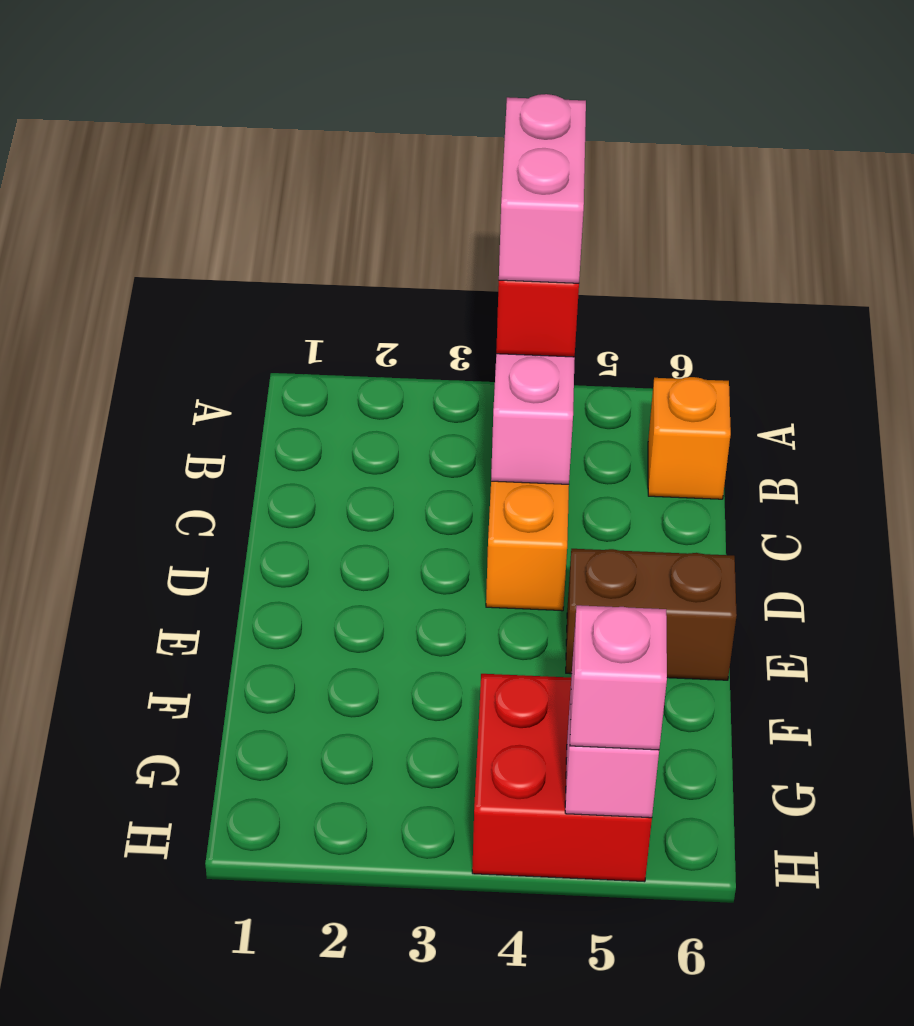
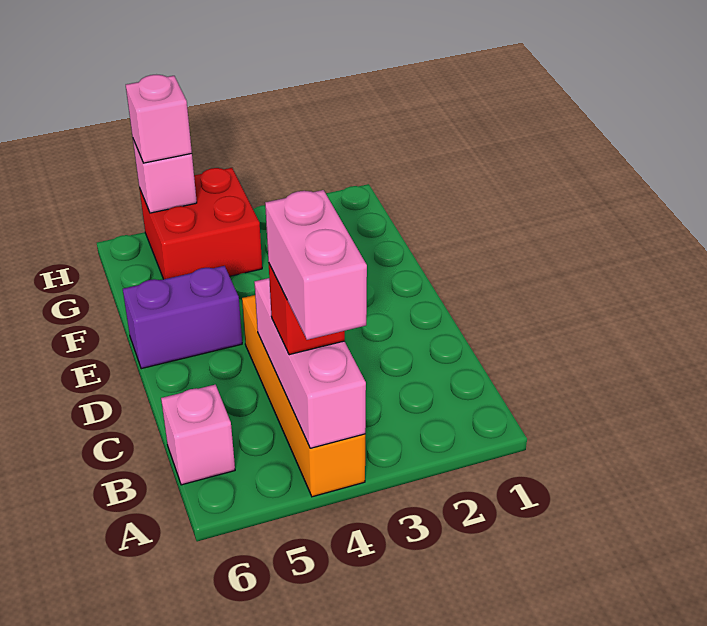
orange brick B6 level 1 -> pink brick B6 level 1
brown brick E5:E6 level 1 -> purple brick E5:E6 level 1

